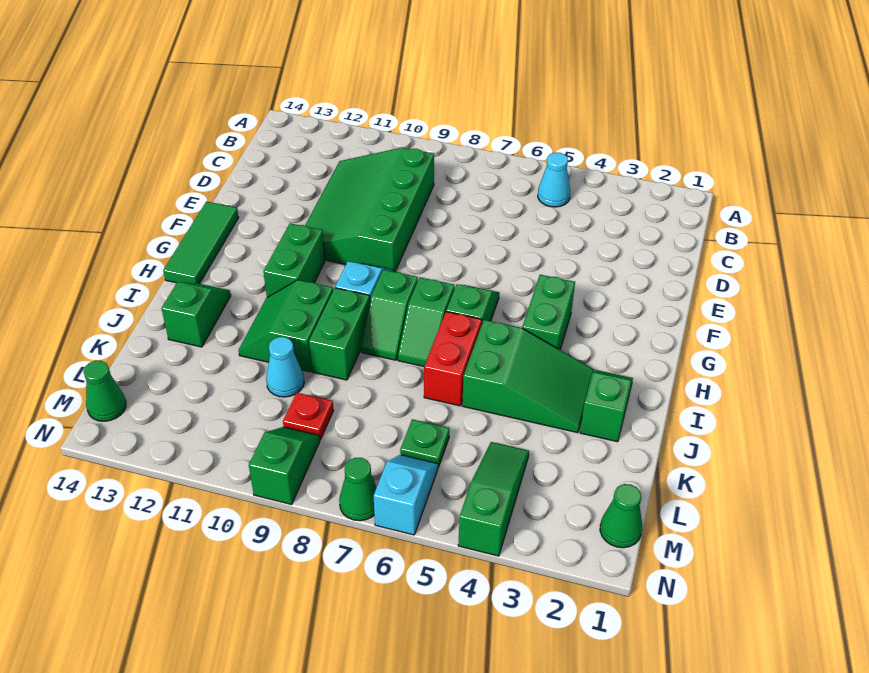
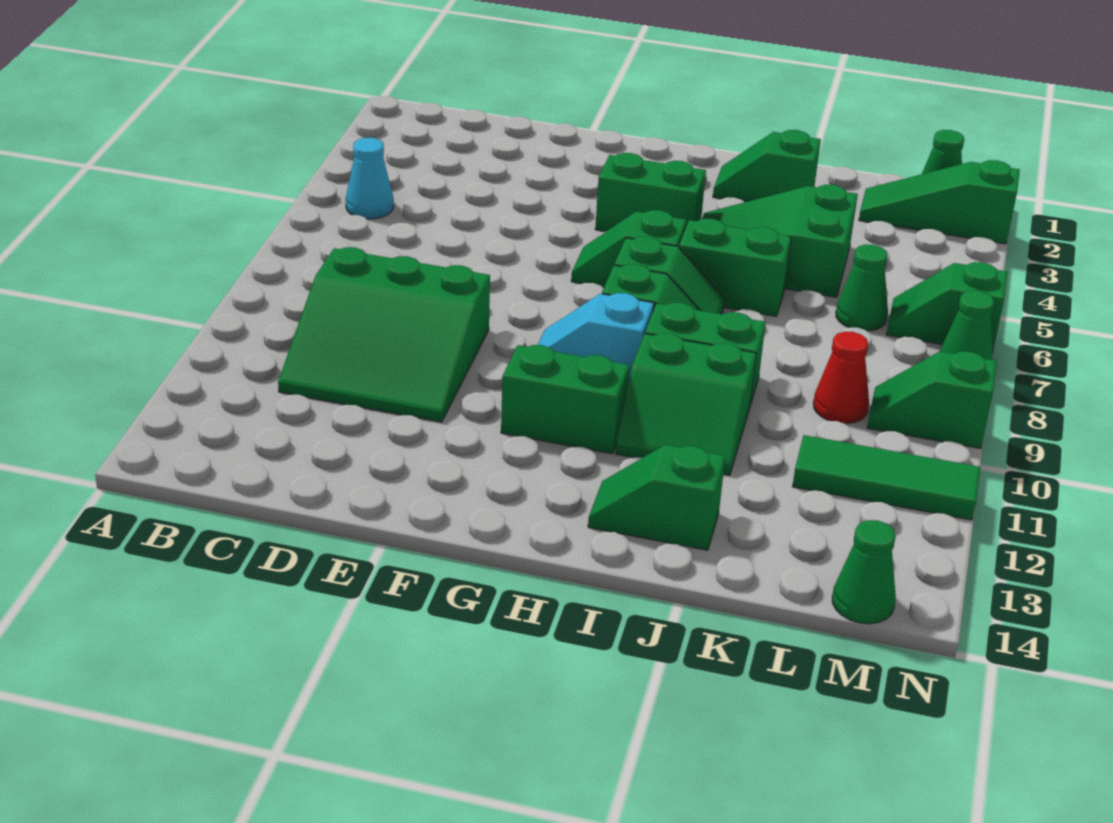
green slope C9:F11 level 1 top 9 -> green slope C9:E11 level 1 top 9
green tile F14:H14 level 1 -> green tile L11:N11 level 1
green slope I3:J5 level 1 top 5 -> green slope I4:K5 level 1 top K
red brick I6:J6 level 1 -> green brick I6:J6 level 1
cyan cone K10 level 1 -> none
green slope L4:N4 level 1 top N -> green slope L2:N2 level 1 top N
green plate L6 level 1 -> green cone L6 level 1
red plate L9 level 1 -> red cone L9 level 1
cyan slope M6:N6 level 1 top N -> green slope M6:N6 level 1 top N

